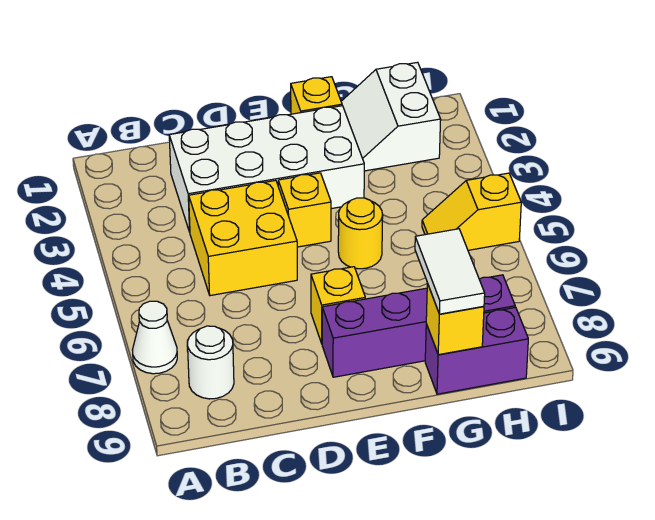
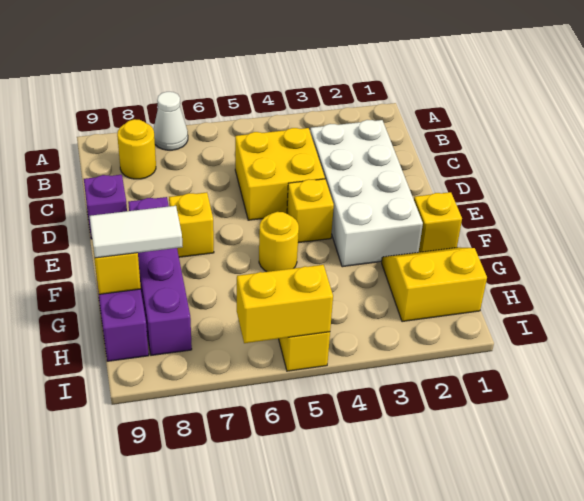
white round brick B8 level 1 -> yellow round brick B8 level 1
none -> purple brick D9 level 1
white slope G1:H2 level 1 top H -> yellow slope G1:H2 level 1 top H
none -> yellow brick I5:I6 level 2

